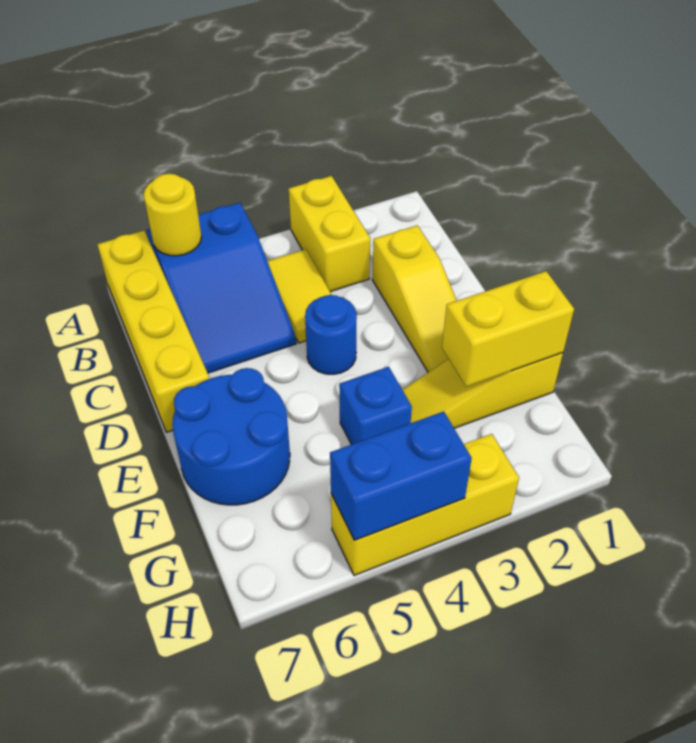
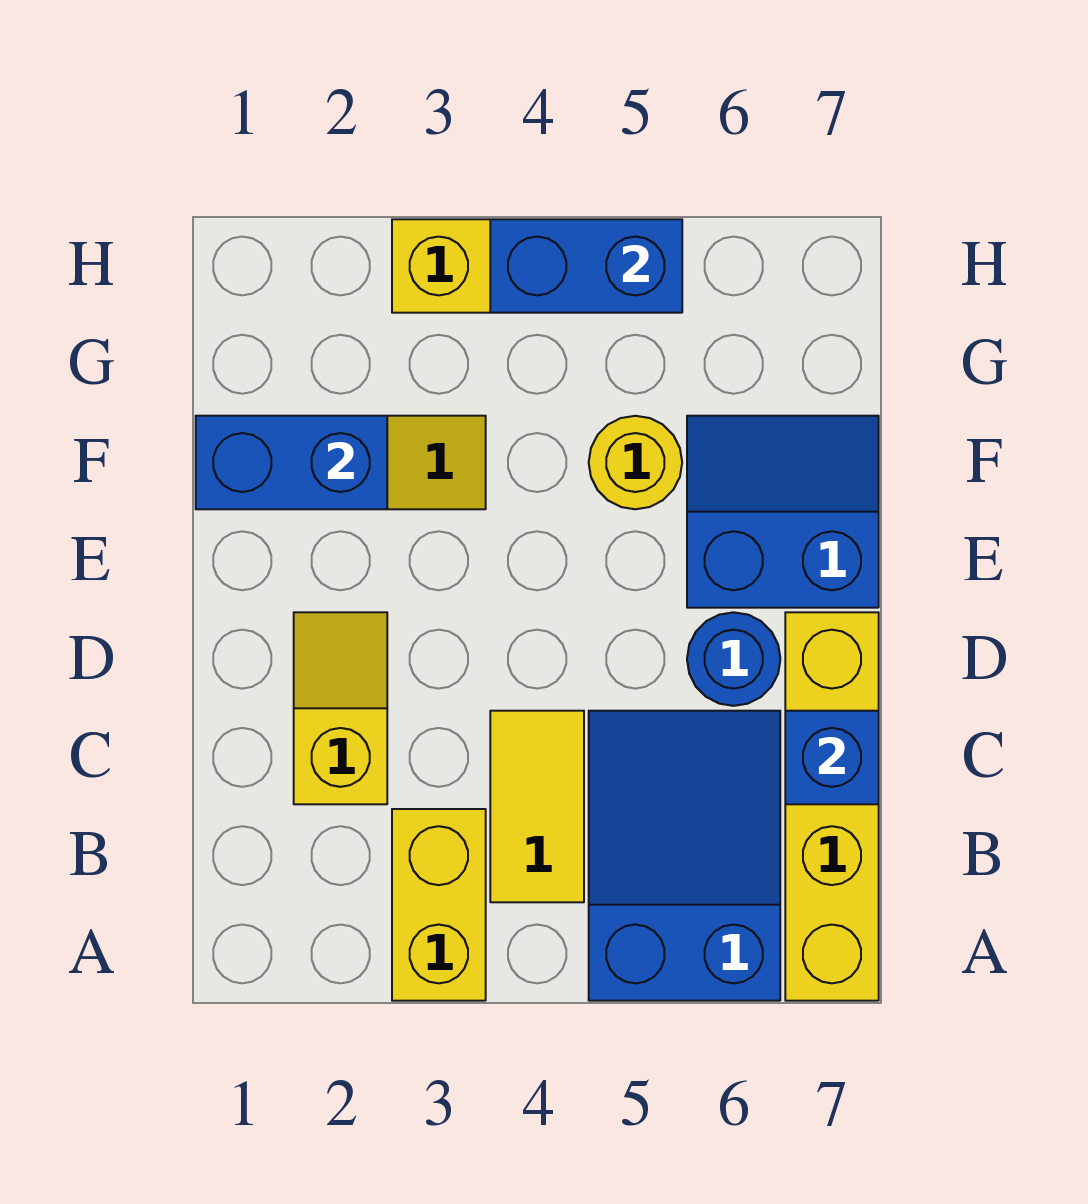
yellow round brick A6 level 2 -> yellow round brick F5 level 1
yellow slope C2:E2 level 1 top C -> yellow slope C2:D2 level 1 top C
blue round brick D4 level 1 -> blue round brick D6 level 1
blue round brick E6:F7 level 1 -> blue slope E6:F7 level 1 top E
yellow brick F1:F2 level 2 -> blue brick F1:F2 level 2
blue brick F4 level 1 -> blue brick C7 level 2

